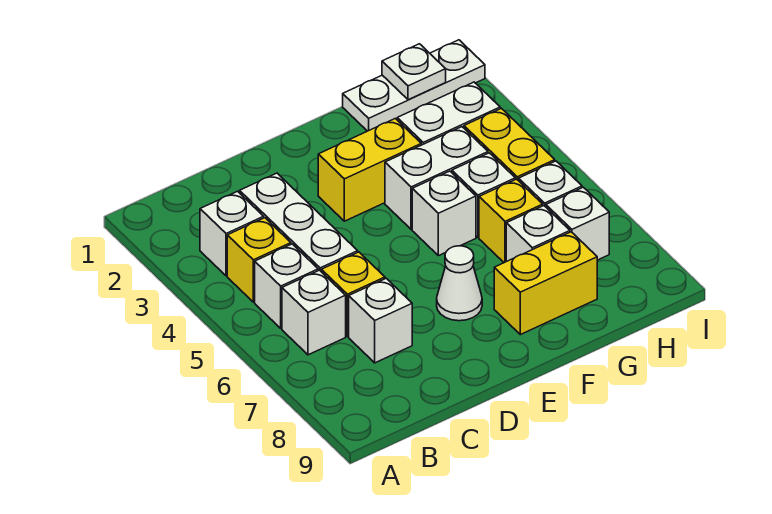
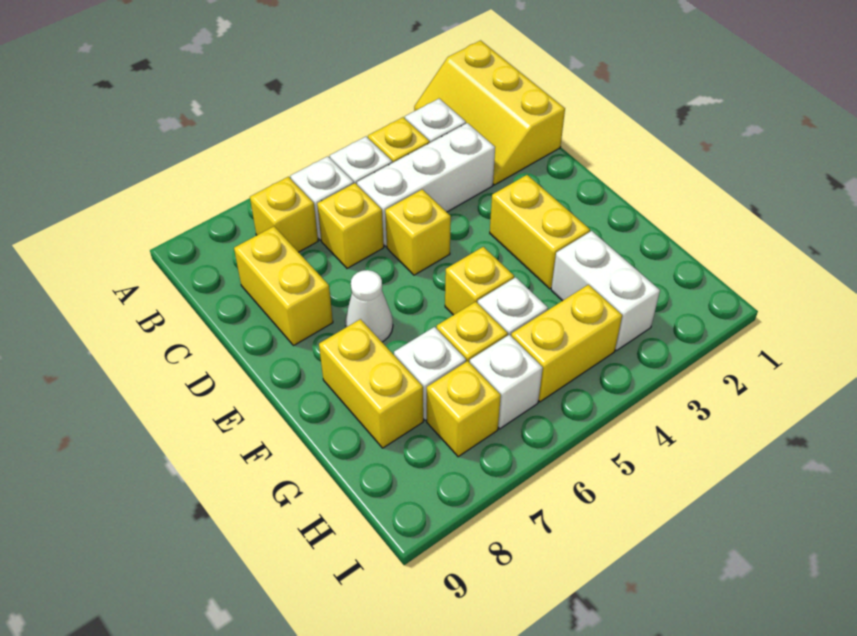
none -> yellow slope A1:C2 level 1 top 1
none -> yellow brick B7 level 1
white brick C7 level 1 -> none
none -> yellow brick C8:D8 level 1
none -> yellow brick D5 level 1
white brick F4:G4 level 1 -> none
white brick F5 level 1 -> yellow brick F5 level 1
white plate G1:I1 level 1 -> none
white plate H1 level 2 -> none
white brick H7 level 1 -> yellow brick H7 level 1

